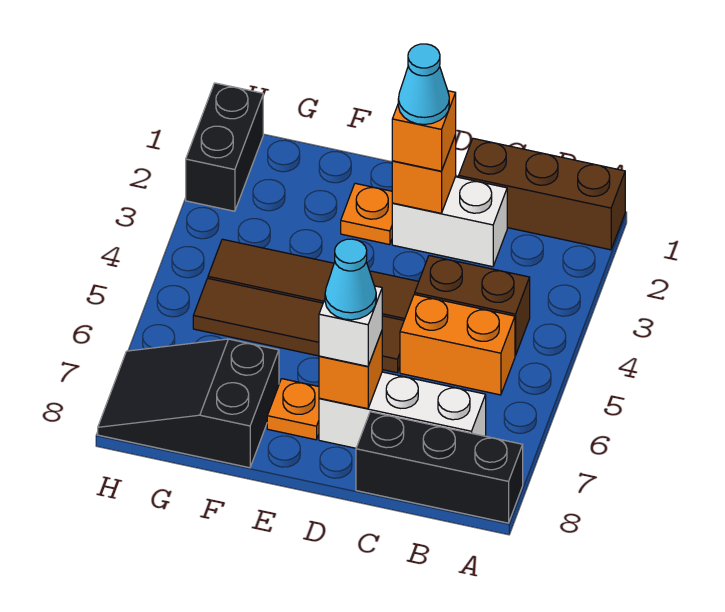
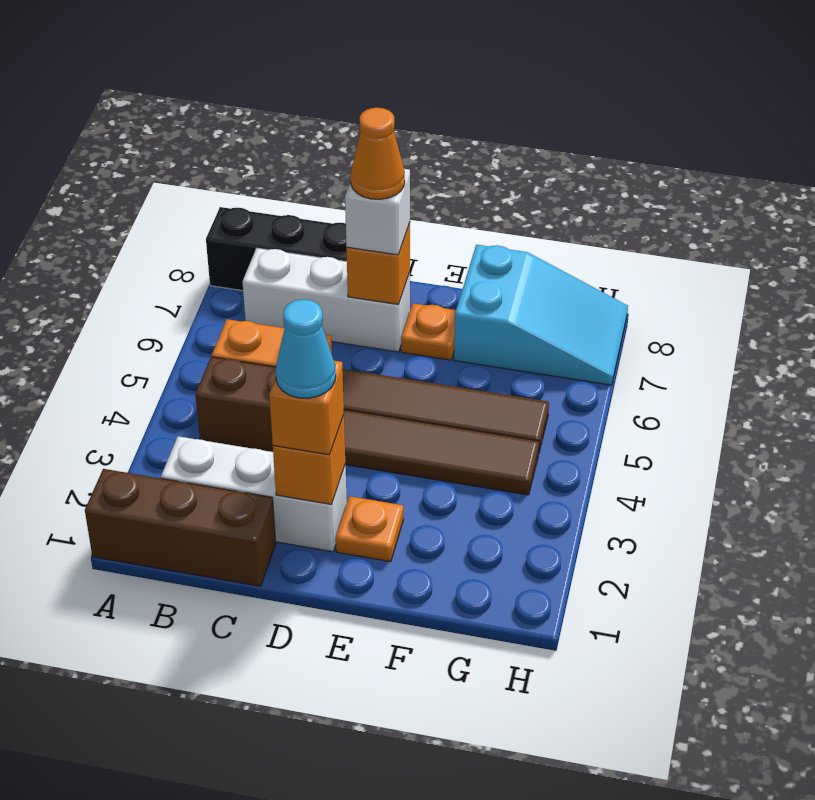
white brick C2:D2 level 1 -> white brick B2:D2 level 1
cyan cone D7 level 4 -> orange cone D7 level 4
black slope F7:H8 level 1 top F -> cyan slope F7:H8 level 1 top F
black brick H1:H2 level 1 -> none

